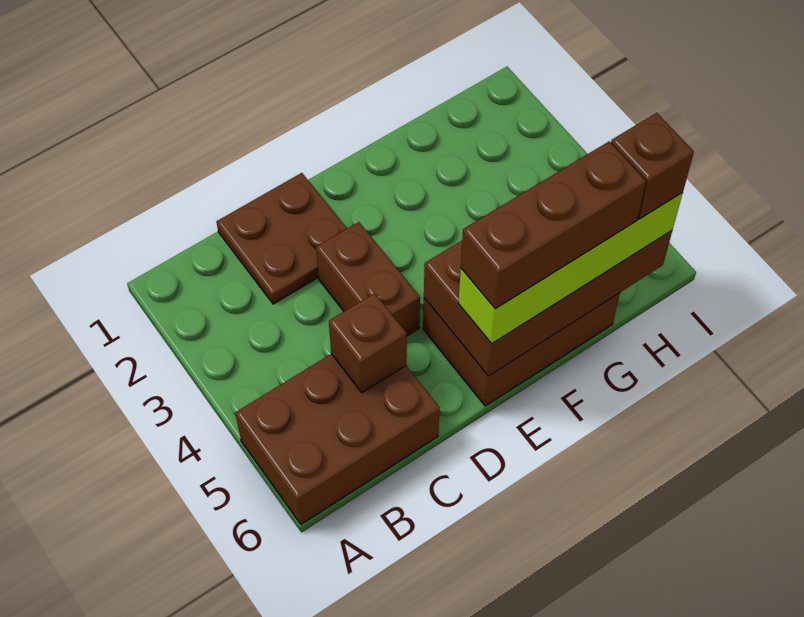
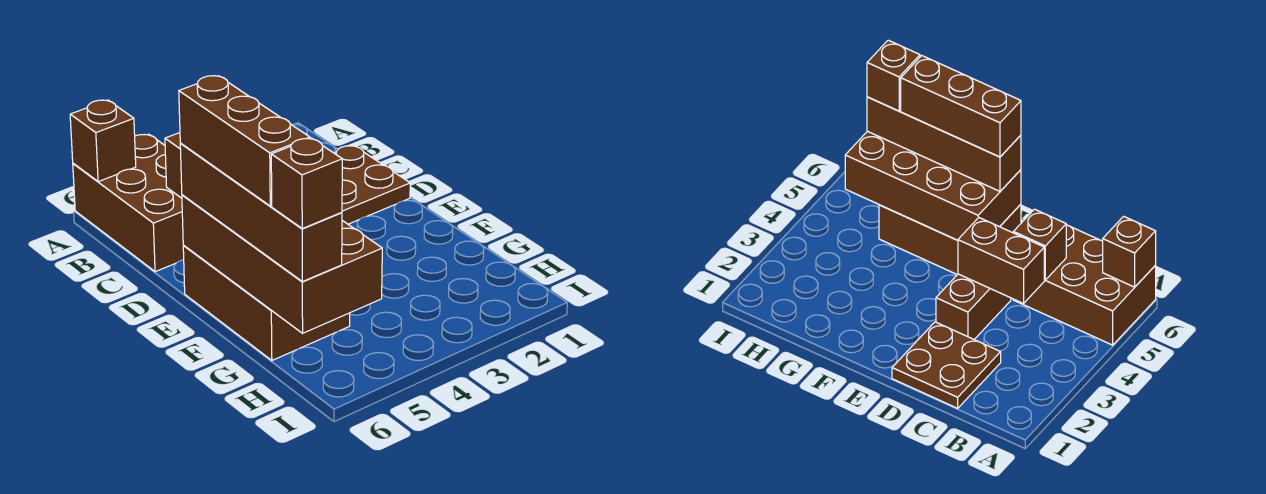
none -> brown brick A6 level 2
none -> brown brick C4:D4 level 2
lime brick E6:H6 level 3 -> brown brick E6:H6 level 3

